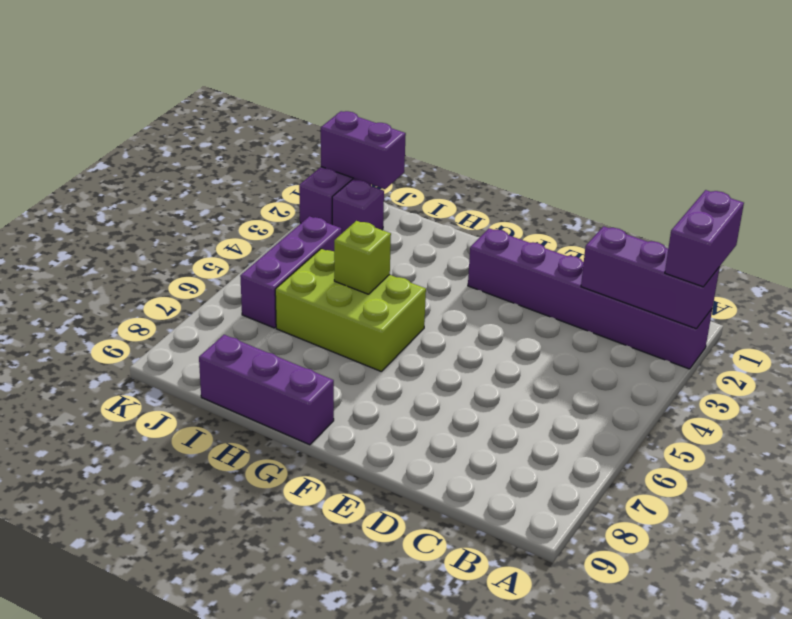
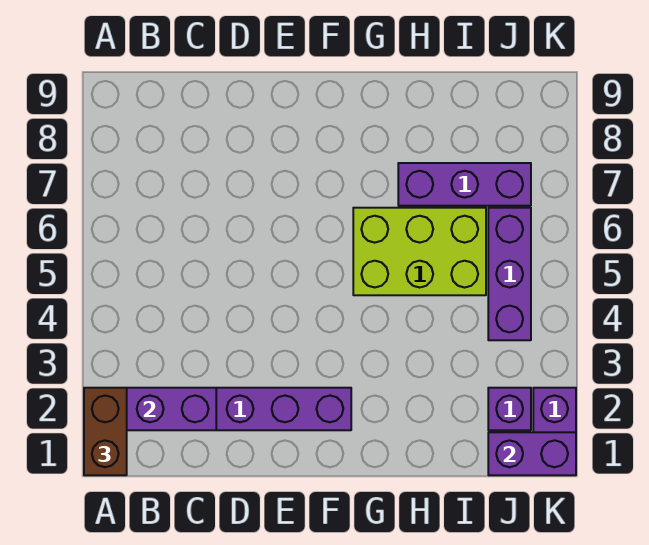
purple brick A1:A2 level 3 -> brown brick A1:A2 level 3
purple brick G9:I9 level 1 -> purple brick H7:J7 level 1
lime brick H5 level 2 -> none

